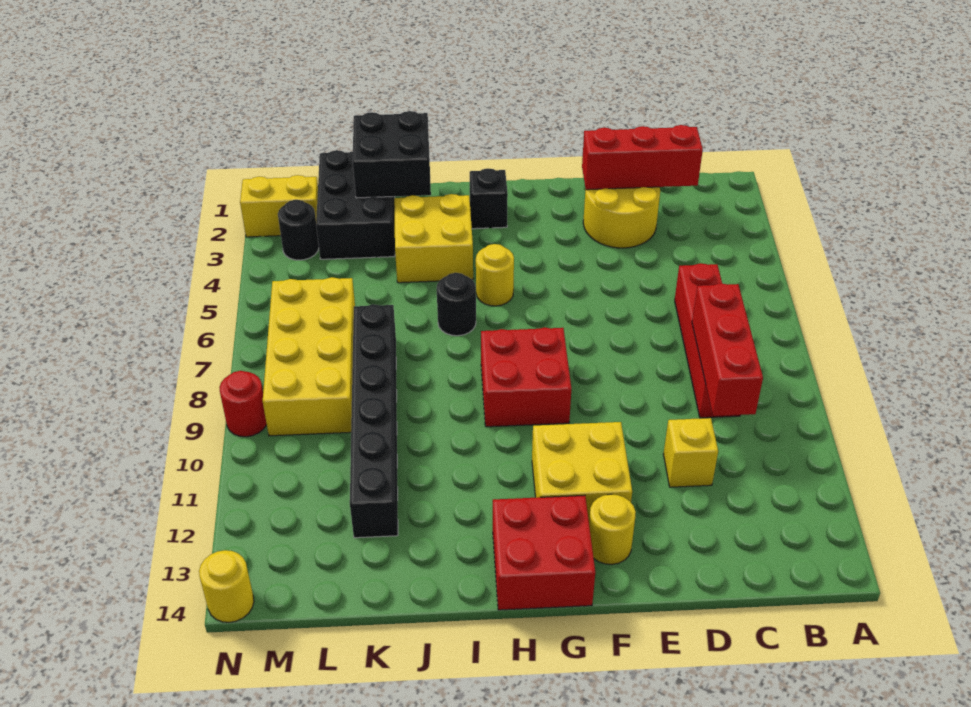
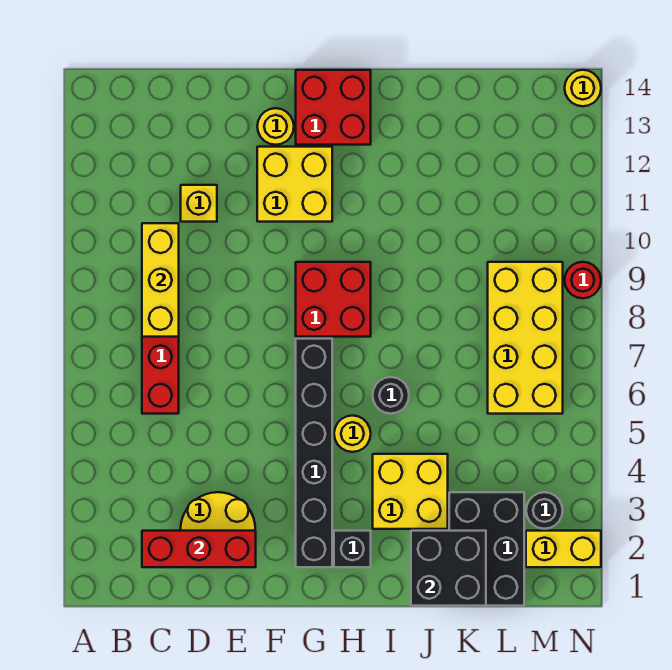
red brick C8:C10 level 2 -> yellow brick C8:C10 level 2
black brick K7:K12 level 1 -> black brick G2:G7 level 1

